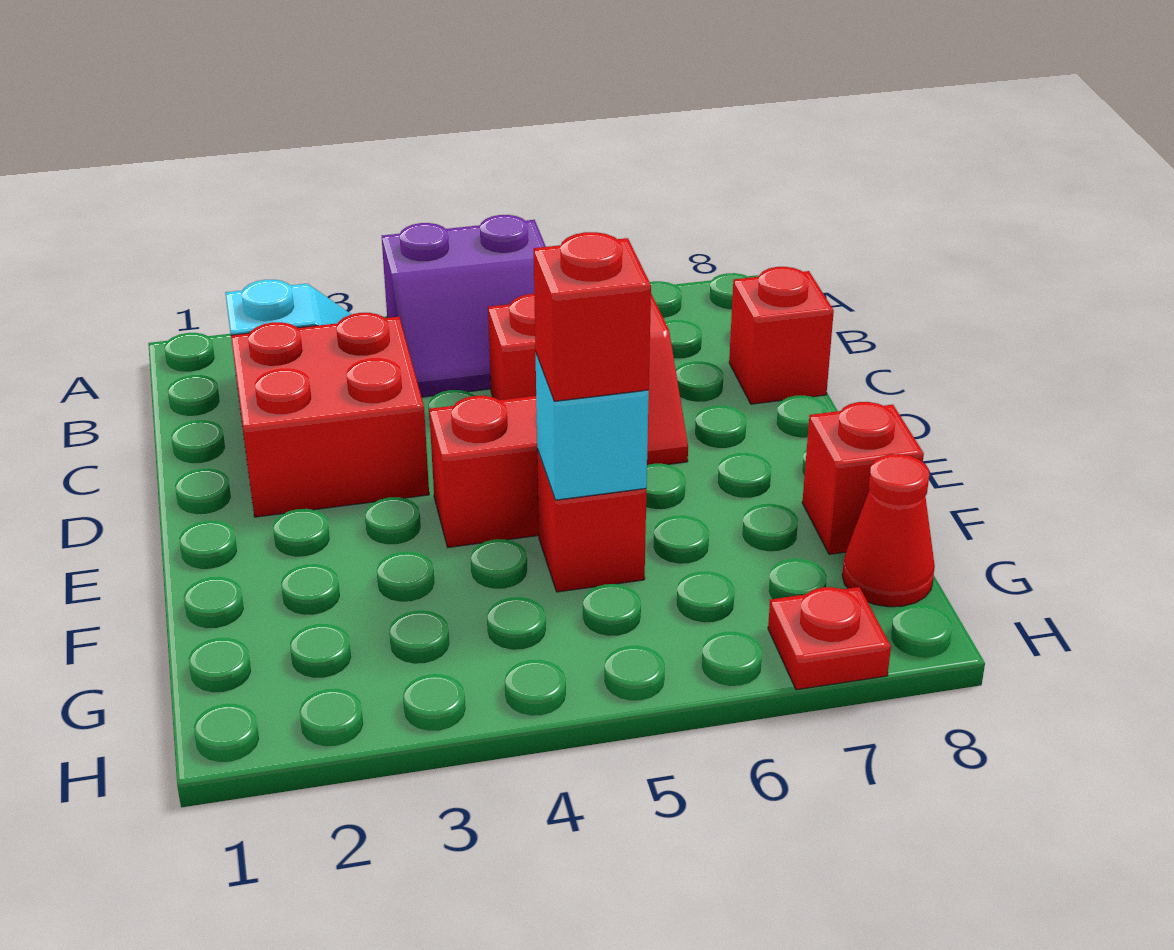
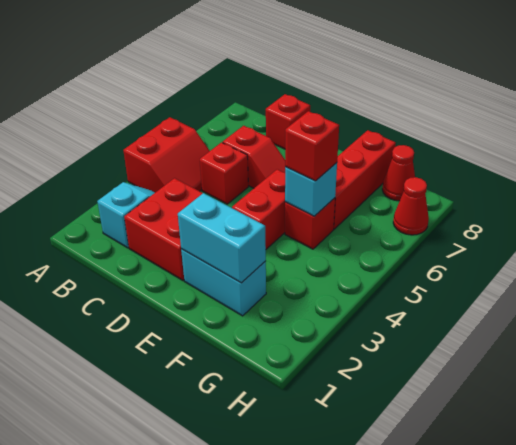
purple slope A4:B5 level 1 top A -> red slope A4:B5 level 1 top A
none -> cyan brick E2:F2 level 1
none -> cyan brick E2:F2 level 2
red brick F8 level 1 -> red brick F6:F8 level 1
red plate H7 level 1 -> red cone H7 level 1

